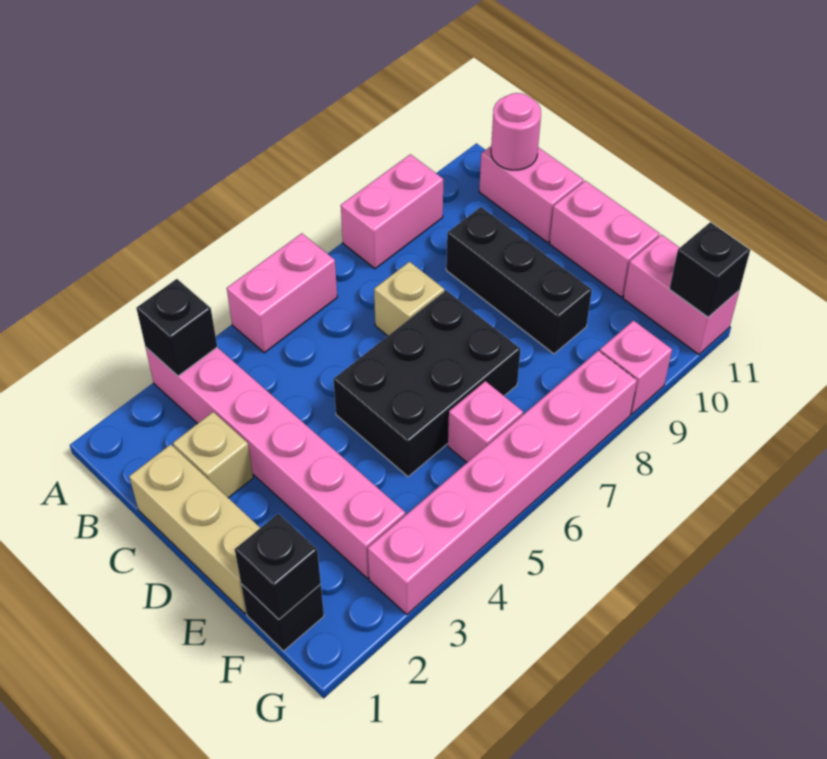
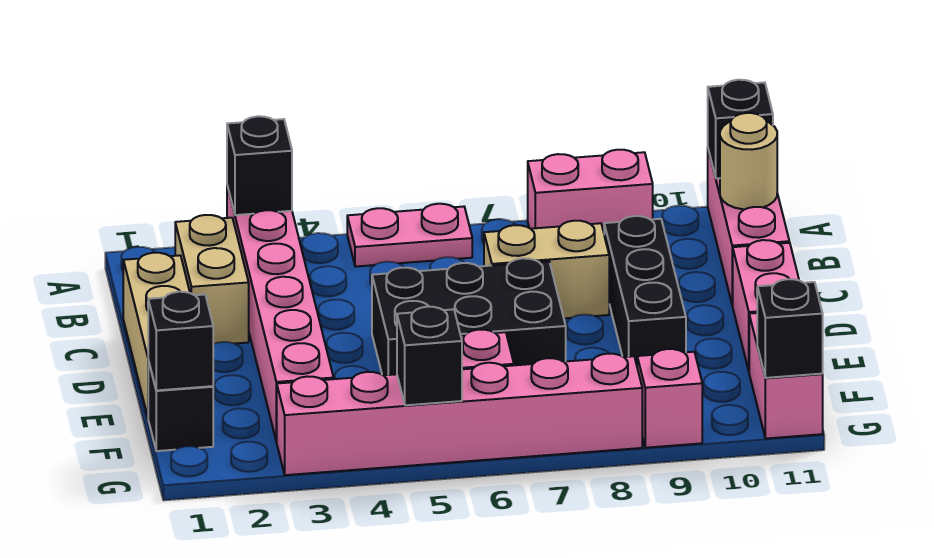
pink brick A5:A6 level 1 -> pink plate A5:A6 level 1
none -> black brick A11 level 2
pink brick B11:C11 level 1 -> pink brick A11:C11 level 1
pink round brick B11 level 2 -> tan round brick B11 level 2
tan brick C2 level 1 -> tan brick B2:C2 level 1
tan brick C7 level 1 -> tan brick C7:C8 level 1
none -> black brick G5 level 2

